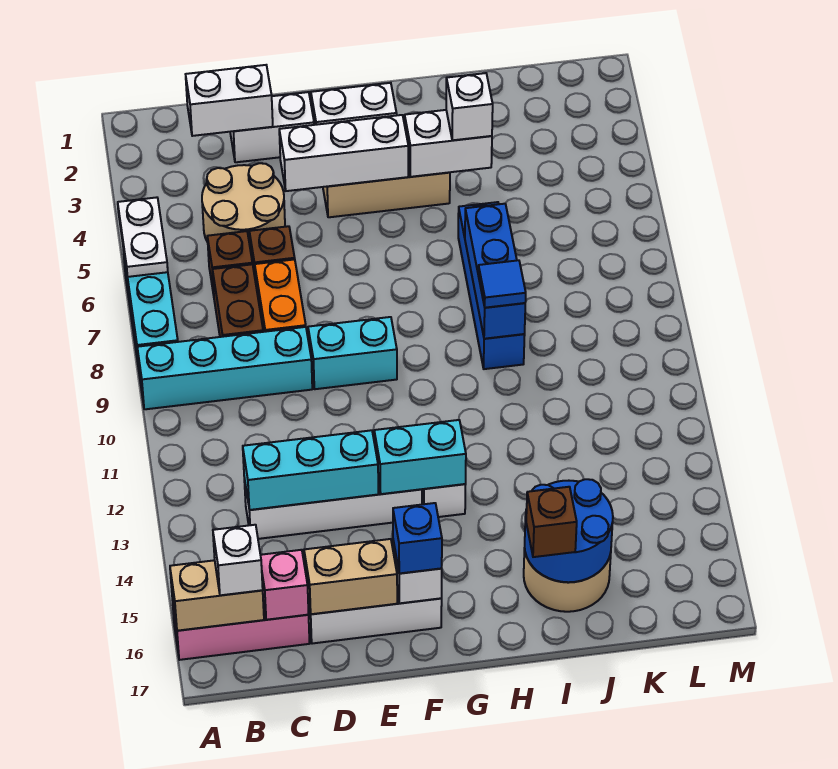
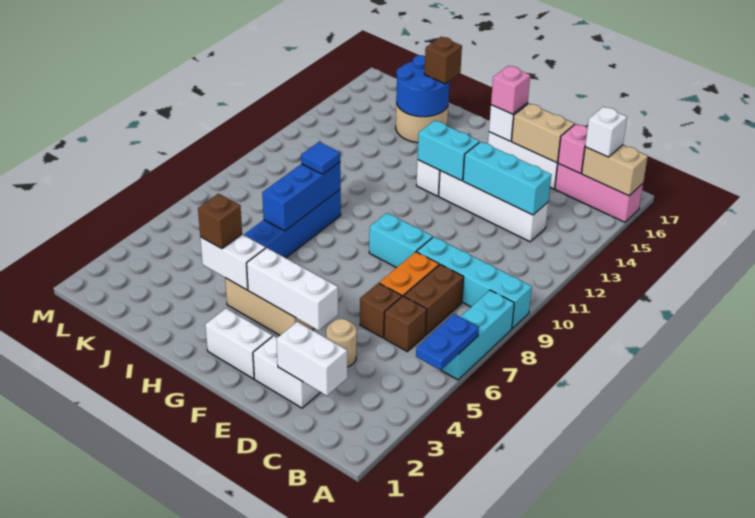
white plate A5:A6 level 2 -> blue plate A5:A6 level 2
tan round brick C4:D5 level 1 -> tan round brick D4 level 1
blue brick F16 level 3 -> pink brick F16 level 3
white brick I4 level 3 -> brown brick I4 level 3

